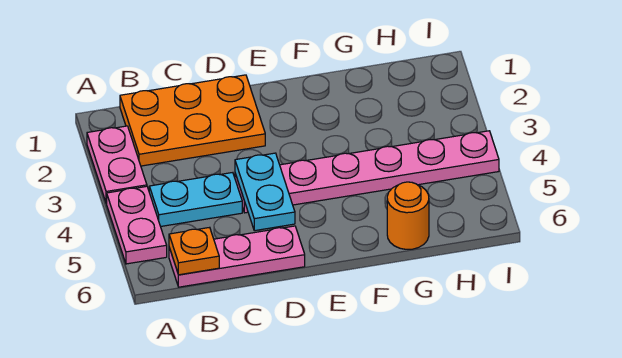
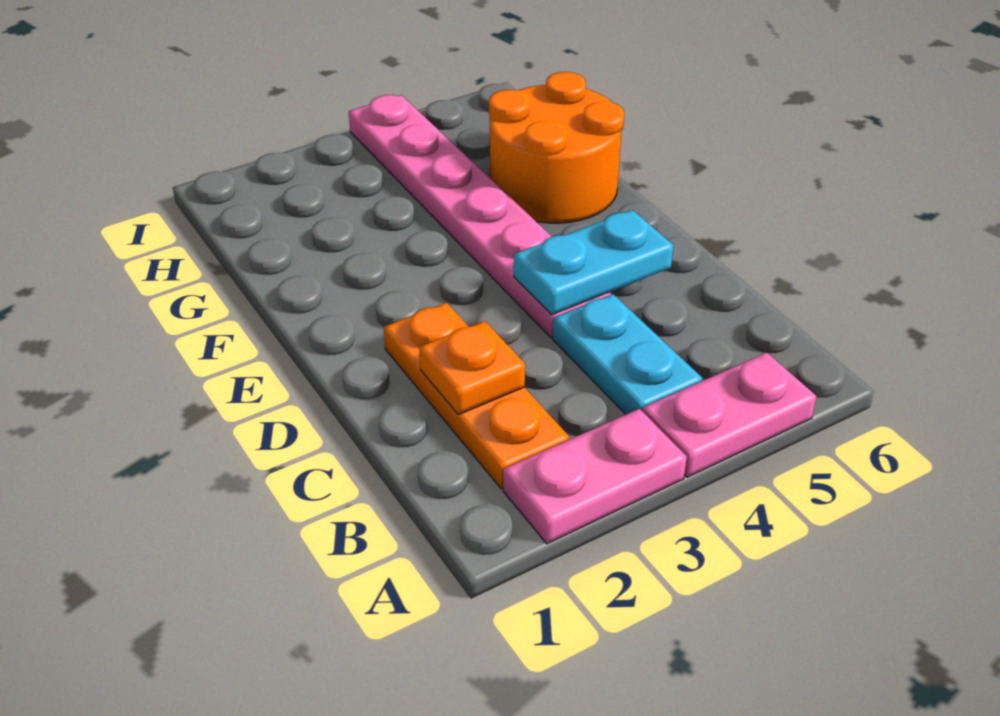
orange plate B1:D2 level 1 -> orange plate B2:D2 level 1
pink plate B6:D6 level 1 -> none
orange plate B6 level 2 -> orange plate C2 level 2
orange round brick G6 level 1 -> orange round brick F5:G6 level 1

